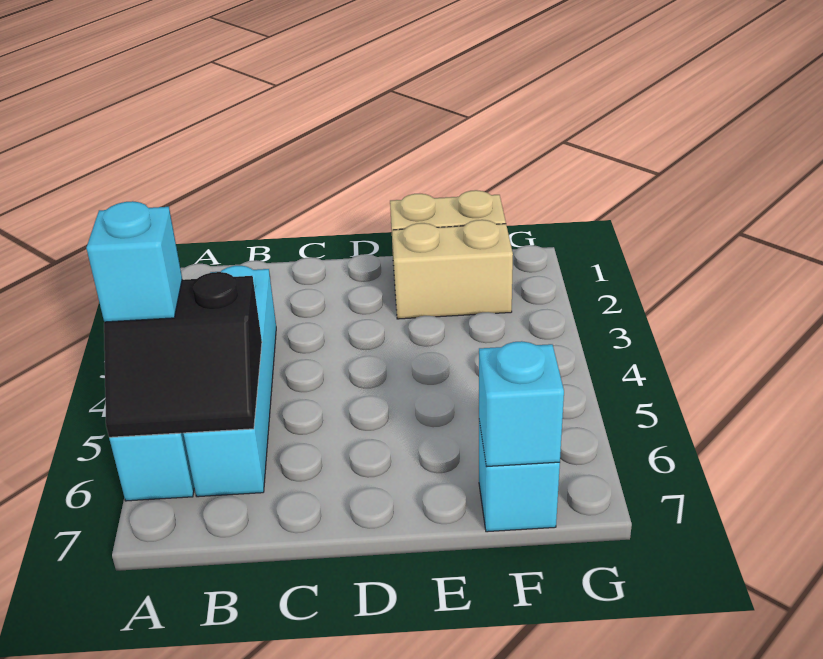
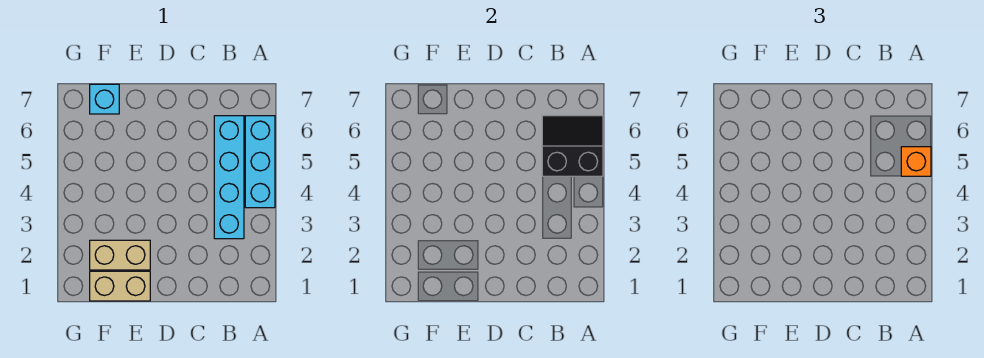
cyan brick A5 level 3 -> orange brick A5 level 3
cyan brick F7 level 2 -> none

